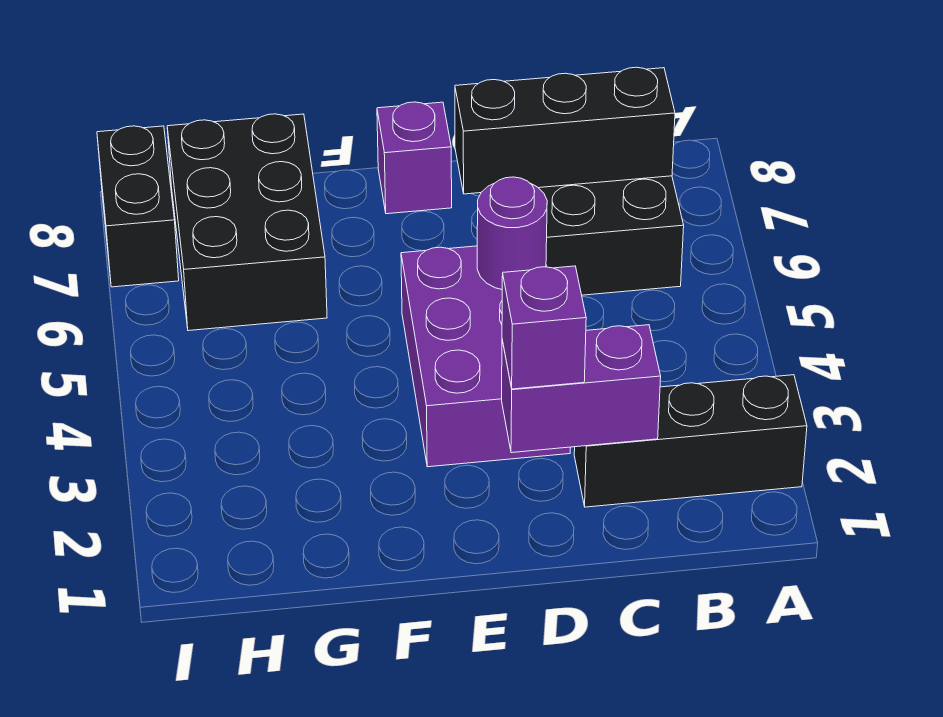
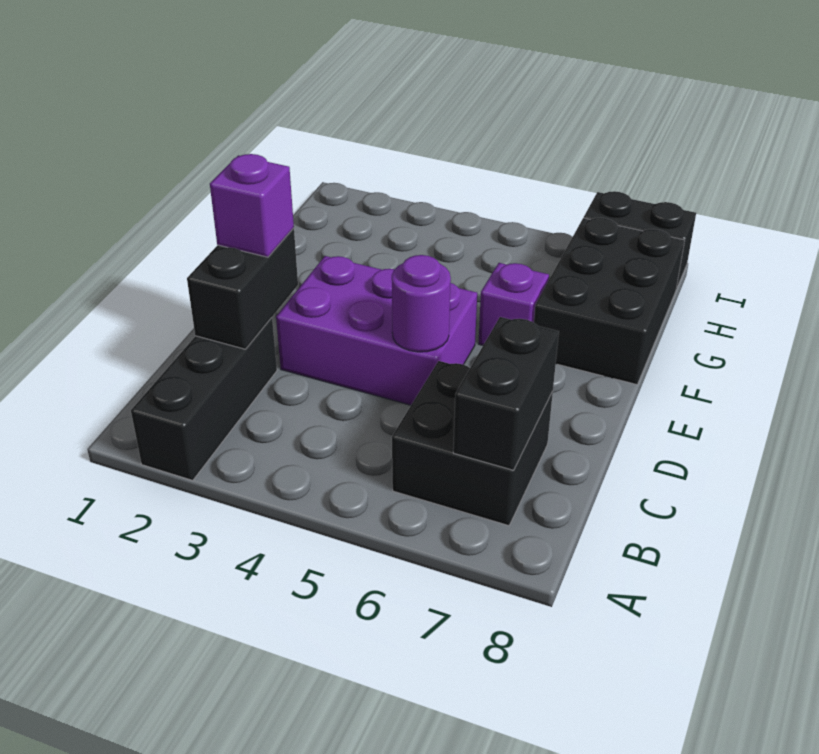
black brick B7:D7 level 2 -> black brick B7:C7 level 2
purple brick C2:D2 level 2 -> black brick C2:D2 level 2
purple brick E8 level 1 -> purple brick F6 level 1
black brick G6:H8 level 1 -> black brick F7:H8 level 1

